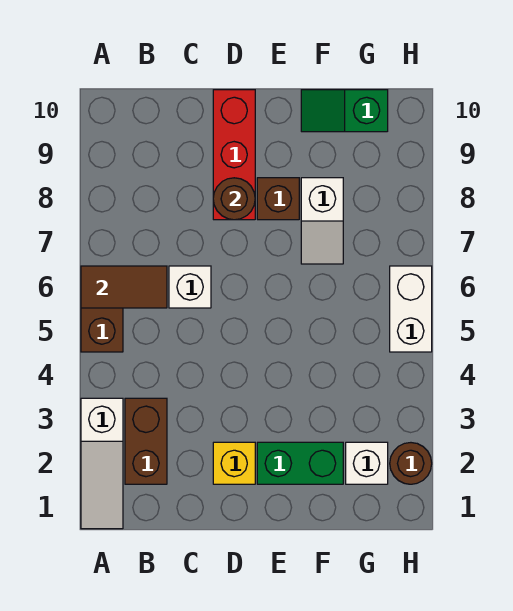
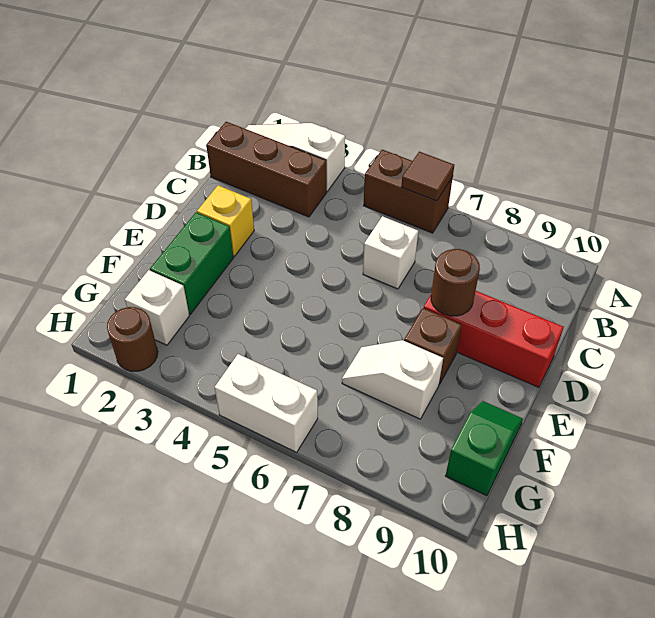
brown tile A6:B6 level 2 -> brown tile A6 level 2
brown brick B2:B3 level 1 -> brown brick B1:B3 level 1

